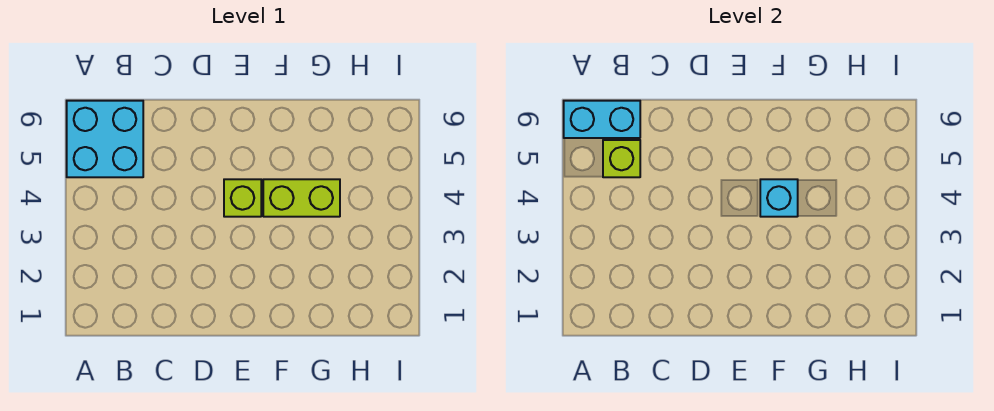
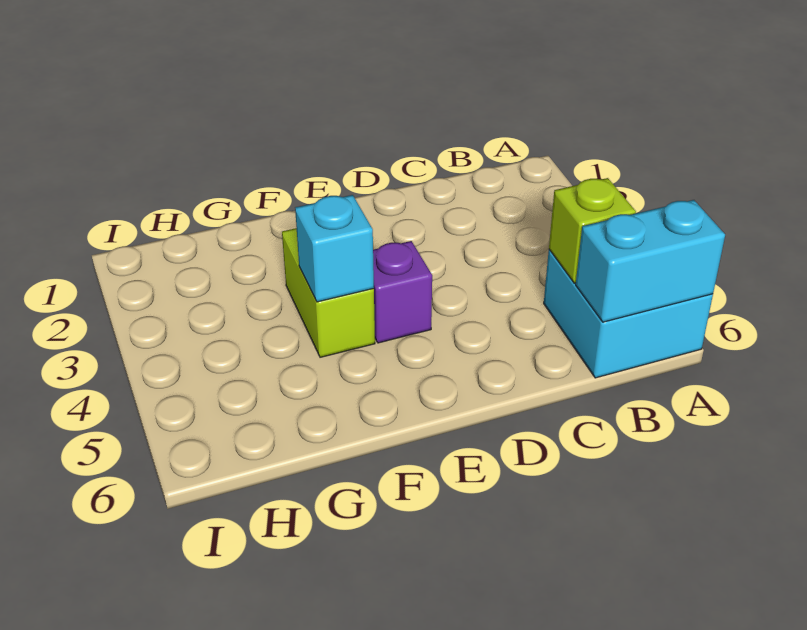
lime brick E4 level 1 -> purple brick E4 level 1
lime brick F4:G4 level 1 -> lime brick F3:F4 level 1

